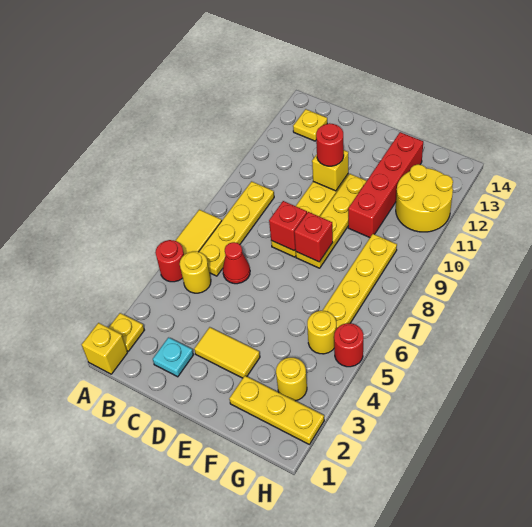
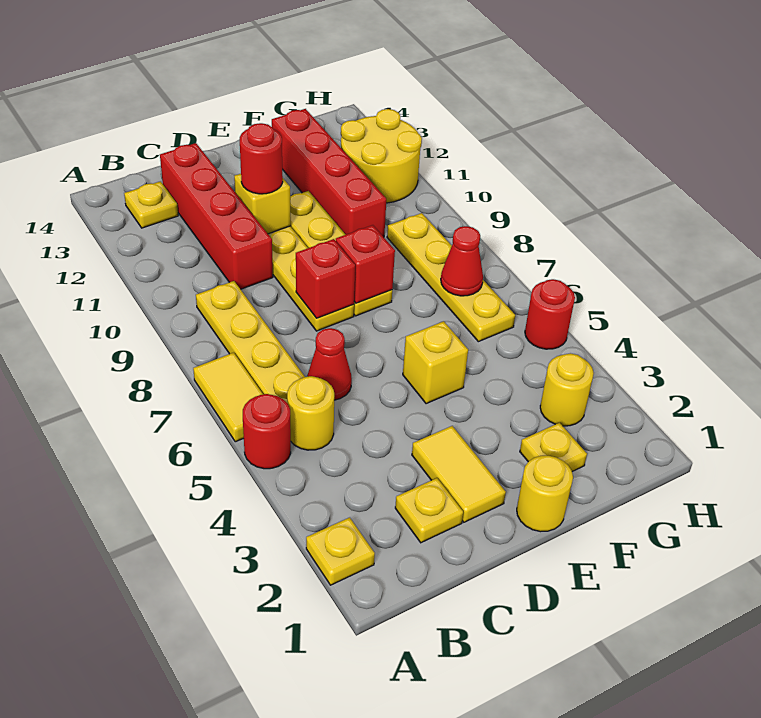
yellow brick A1 level 1 -> yellow brick E5 level 1
cyan plate C2 level 1 -> yellow plate C2 level 1
none -> red brick C10:C13 level 1
yellow tile D3:E3 level 1 -> yellow tile D2:D3 level 1
yellow plate F2:H2 level 1 -> yellow plate F2 level 1
yellow round brick G5 level 1 -> yellow round brick E1 level 1
none -> red cone G7 level 2

